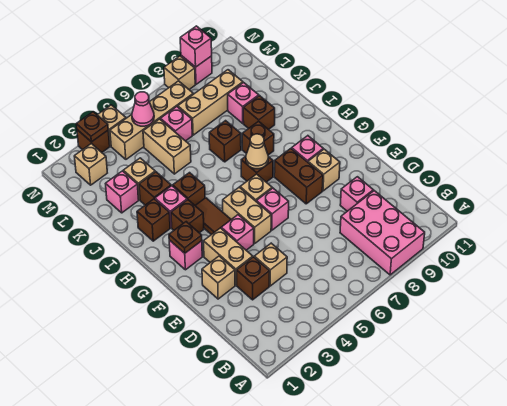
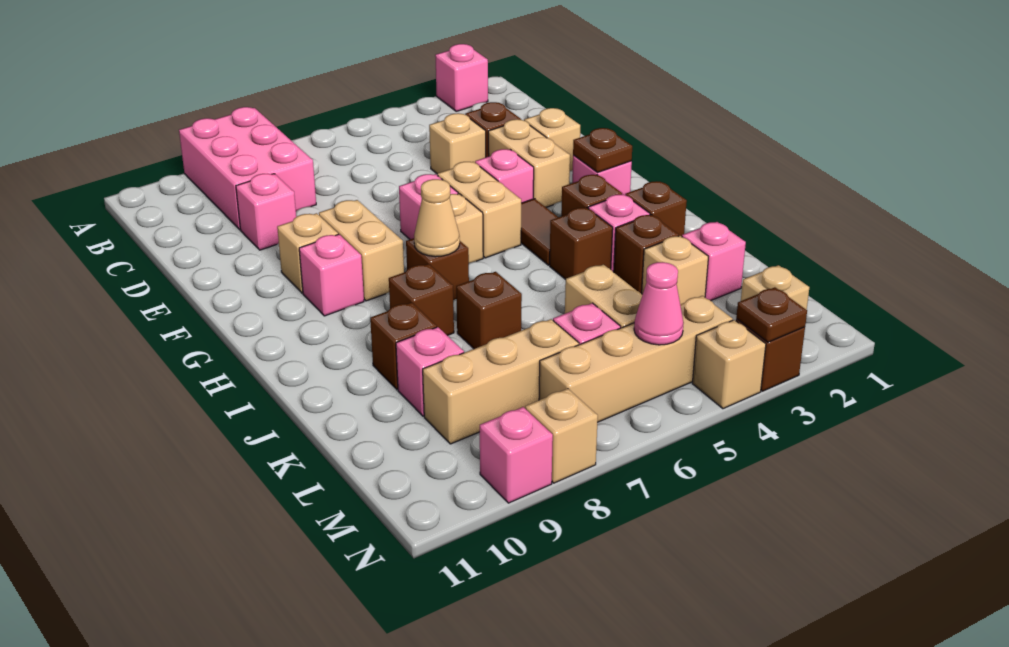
brown brick F8:G8 level 1 -> tan brick F8:G8 level 1
pink brick N9 level 2 -> pink brick A2 level 1

